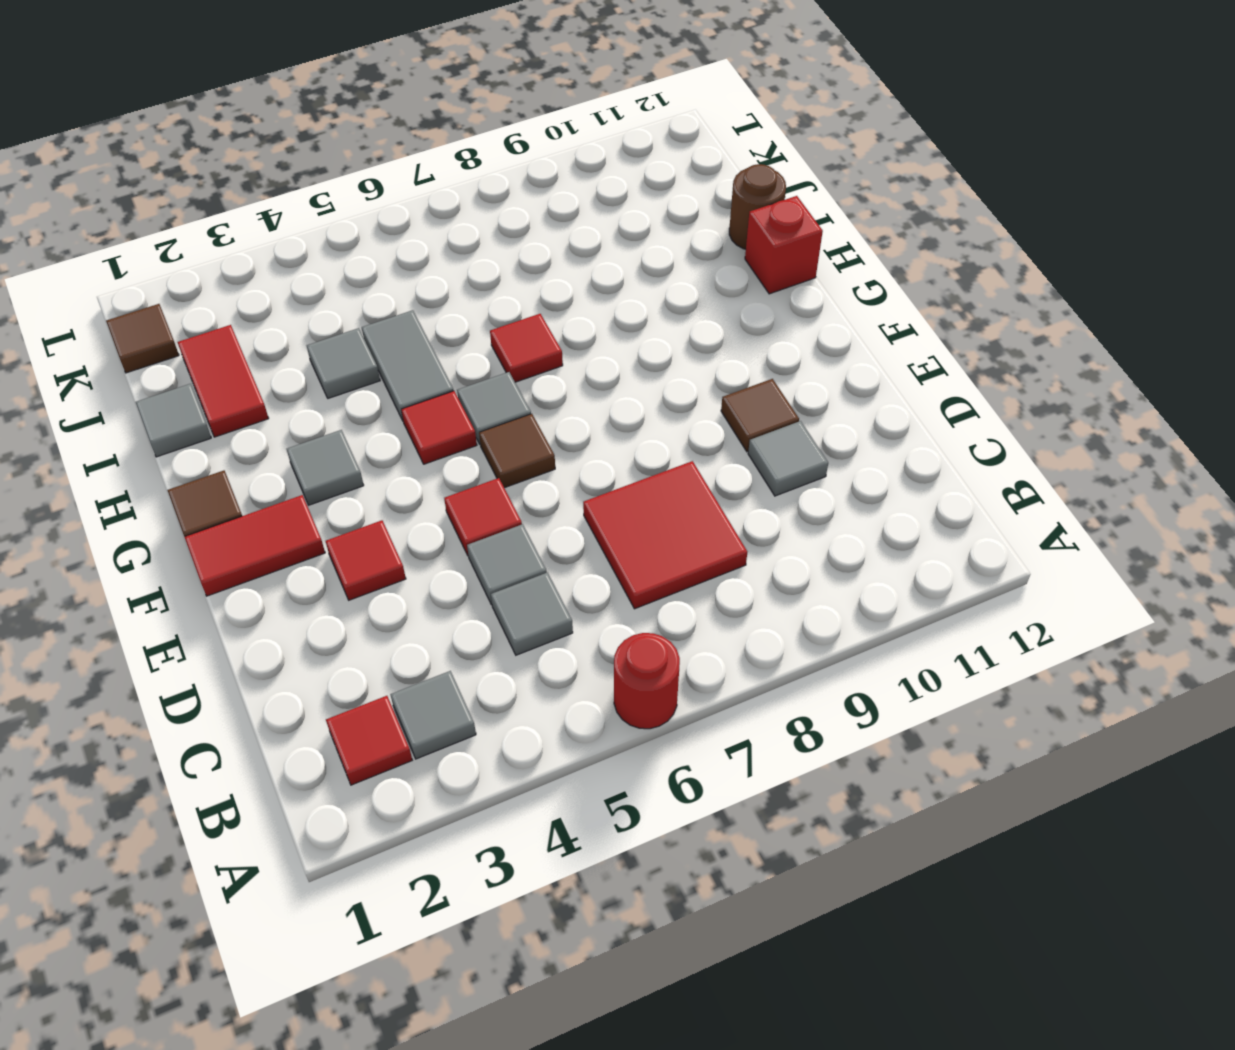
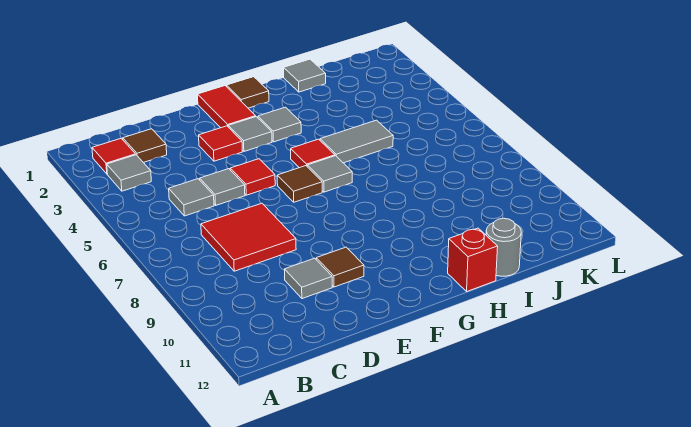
red round brick A6 level 1 -> none
red tile H7 level 1 -> none
red tile I2:J2 level 1 -> none
grey tile I4 level 1 -> grey tile F3 level 1
brown round brick I12 level 1 -> grey round brick I12 level 1
brown tile K1 level 1 -> brown tile C2 level 1

